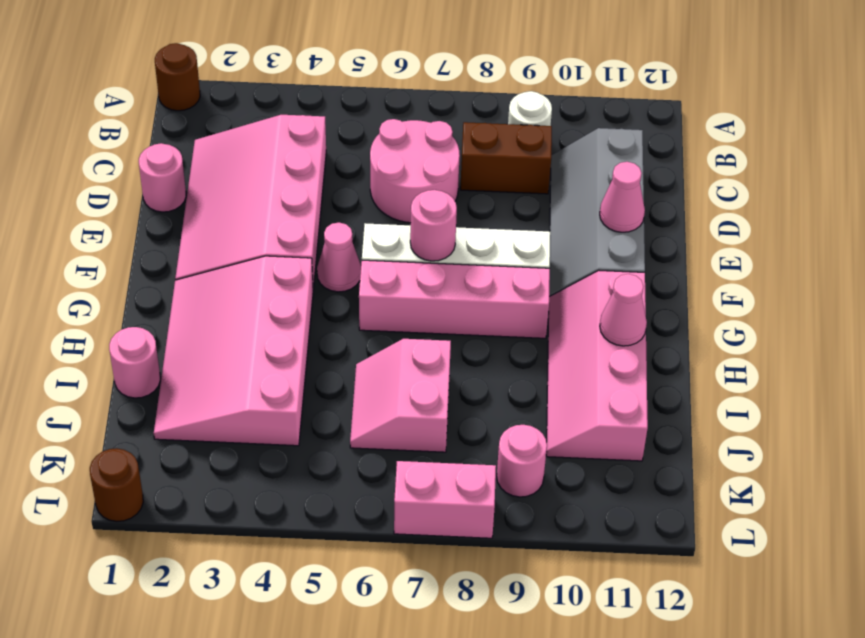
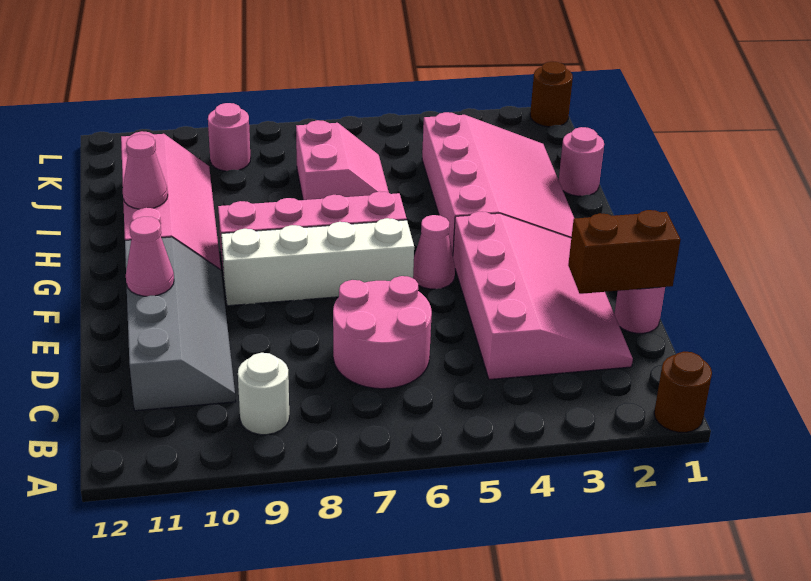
brown brick C8:C9 level 1 -> brown brick D1:D2 level 2
pink round brick F7 level 2 -> none
pink brick L7:L8 level 1 -> none

